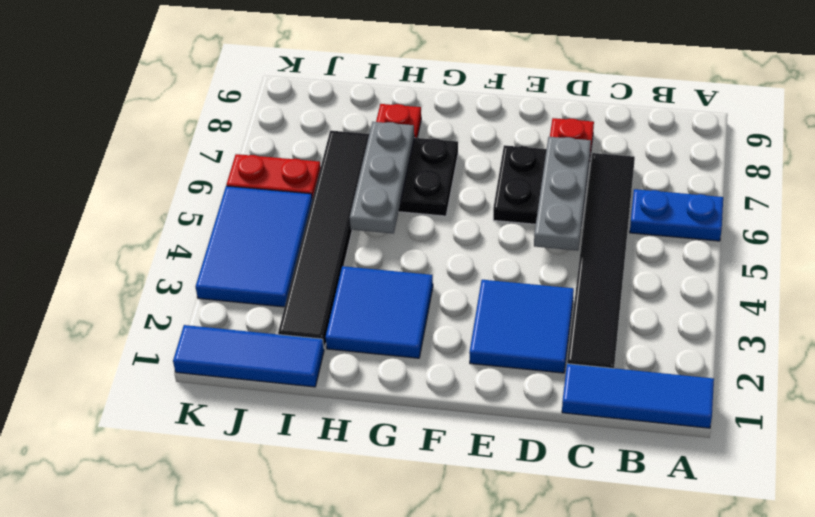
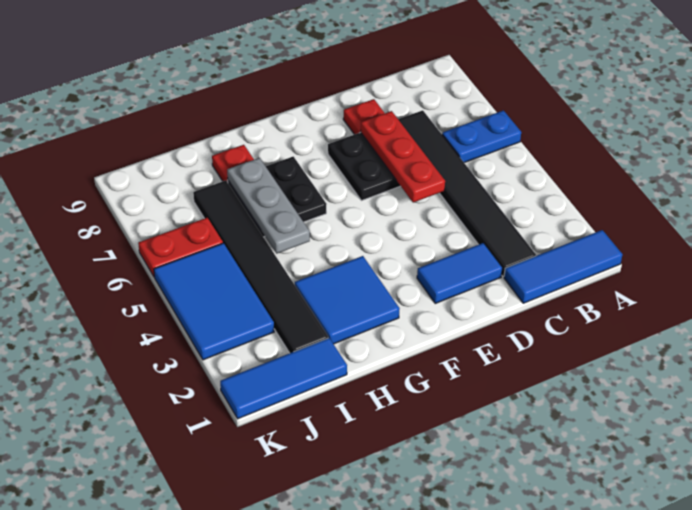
blue tile D2:E3 level 1 -> blue tile D2:E2 level 1
grey plate D5:D7 level 2 -> red plate D5:D7 level 2

